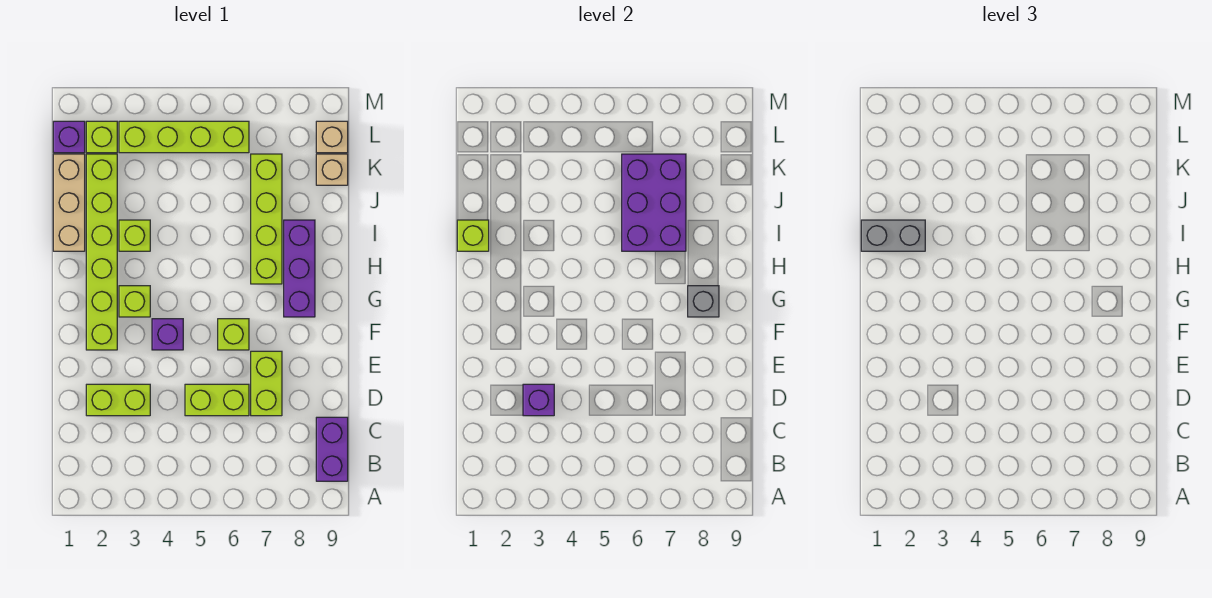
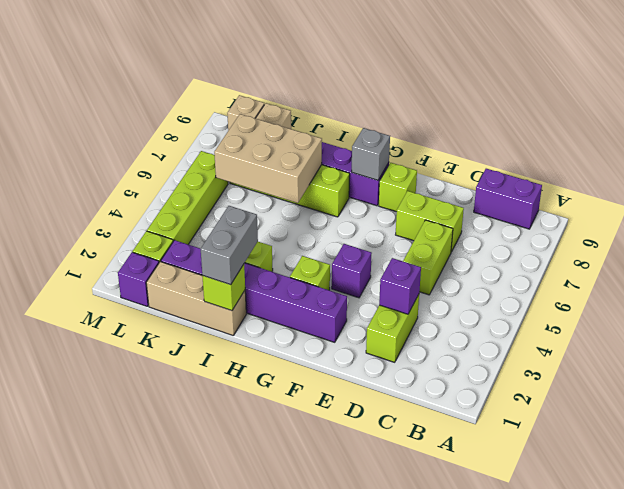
lime brick F2:K2 level 1 -> purple brick F2:K2 level 1
lime brick F6 level 1 -> lime brick F8 level 1
purple brick I6:K7 level 2 -> tan brick I6:K7 level 2

